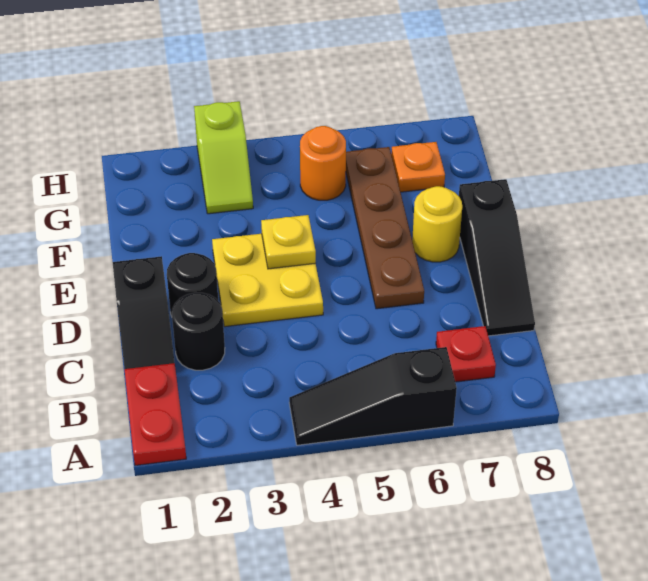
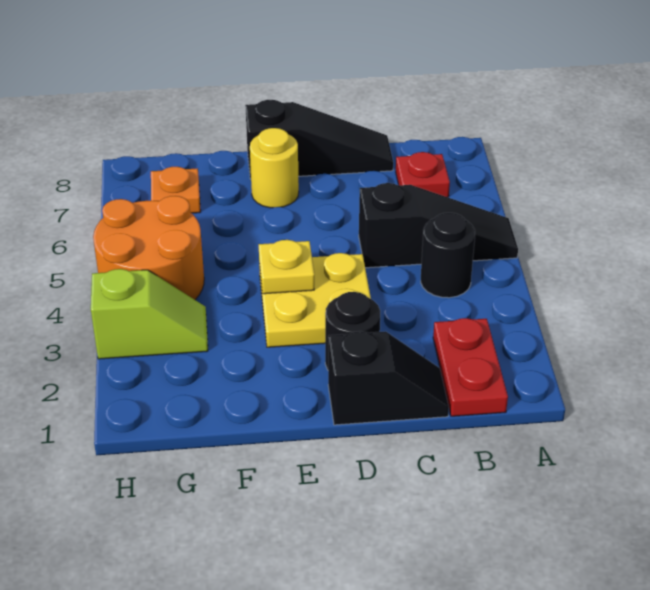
red plate A1:B1 level 1 -> red plate B1:B2 level 1
black slope A4:A6 level 1 top 6 -> black slope A5:C5 level 1 top C
black round brick C2 level 1 -> black round brick B4 level 1
brown plate D6:G6 level 1 -> none
orange round brick G5 level 1 -> orange round brick G4:H5 level 1

